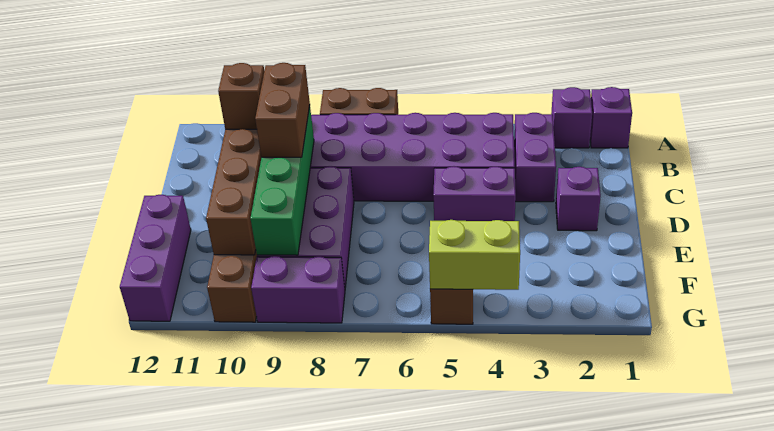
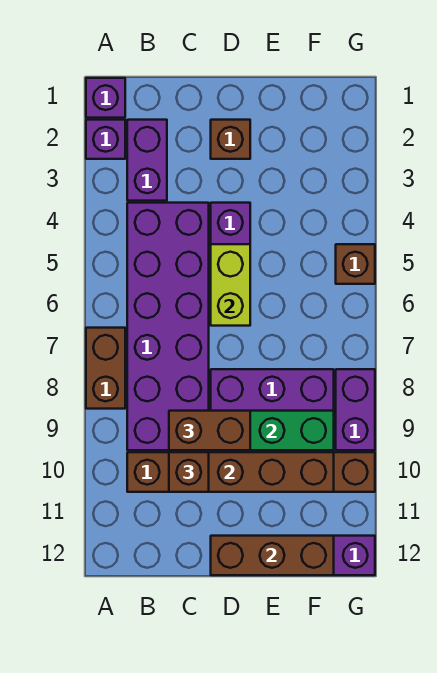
purple brick B3:C3 level 1 -> purple brick B2:B3 level 1
purple brick D2 level 1 -> brown brick D2 level 1
none -> brown brick D12:F12 level 2
lime brick G4:G5 level 2 -> lime brick D5:D6 level 2

